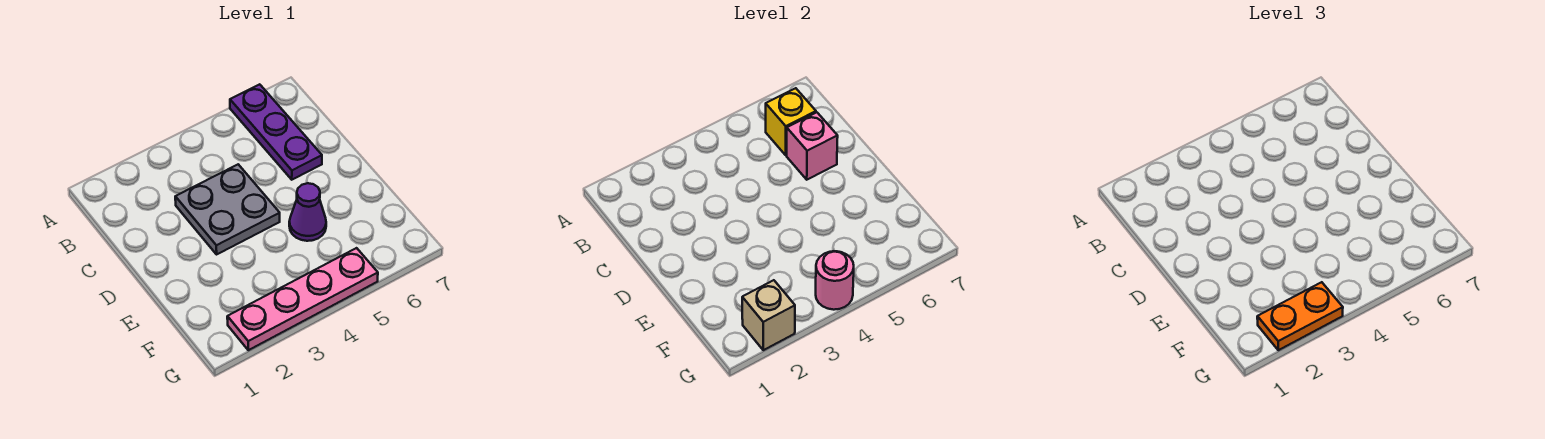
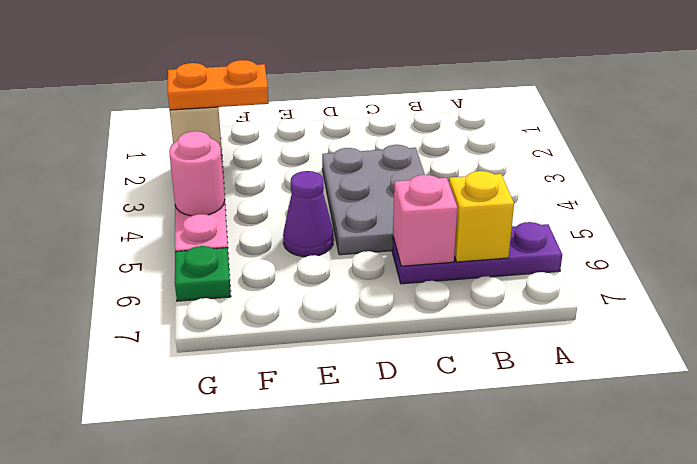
grey plate C3:D4 level 1 -> grey plate C3:D5 level 1
orange plate G2:G3 level 3 -> orange plate F2:G2 level 3
none -> green plate G6 level 1

